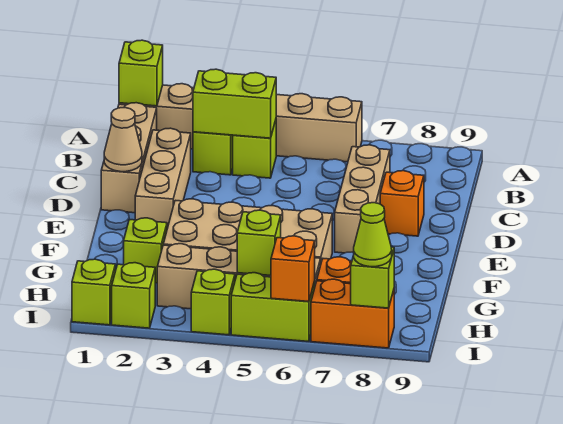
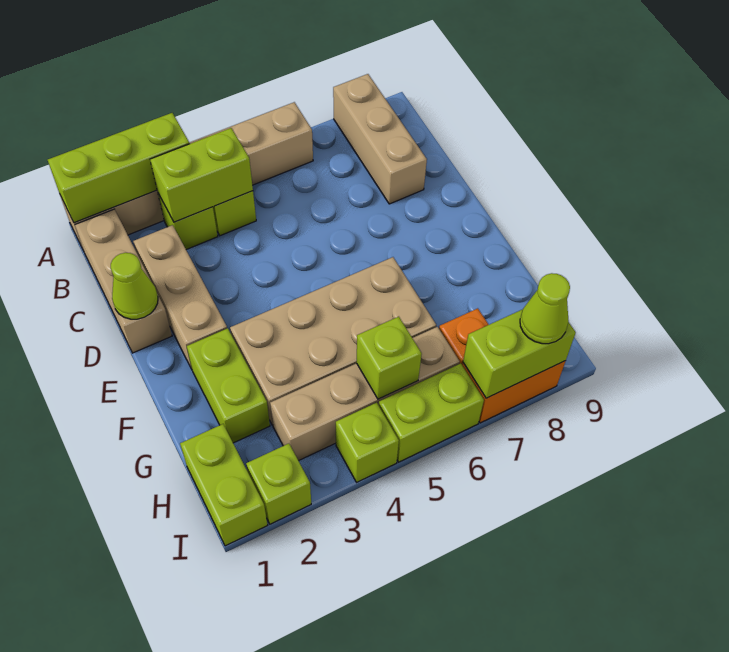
lime brick A1 level 2 -> lime brick A1:A3 level 2
tan brick C7:E7 level 1 -> tan brick A8:C8 level 1
tan cone D1 level 2 -> lime cone D1 level 2
orange brick D8 level 1 -> none
lime brick G2 level 1 -> lime brick F2:G2 level 1
lime brick I1 level 1 -> lime brick H1:I1 level 1
orange brick I6 level 2 -> none
lime brick I8 level 2 -> lime brick I7:I8 level 2

